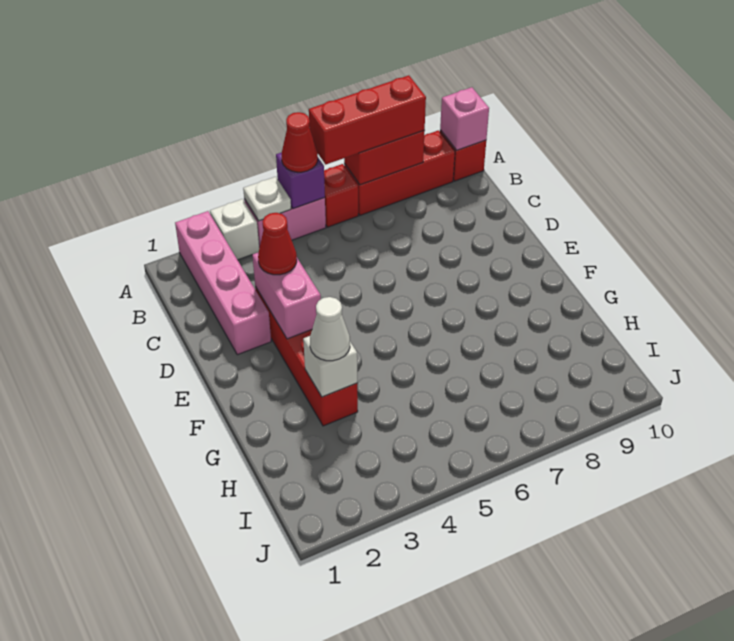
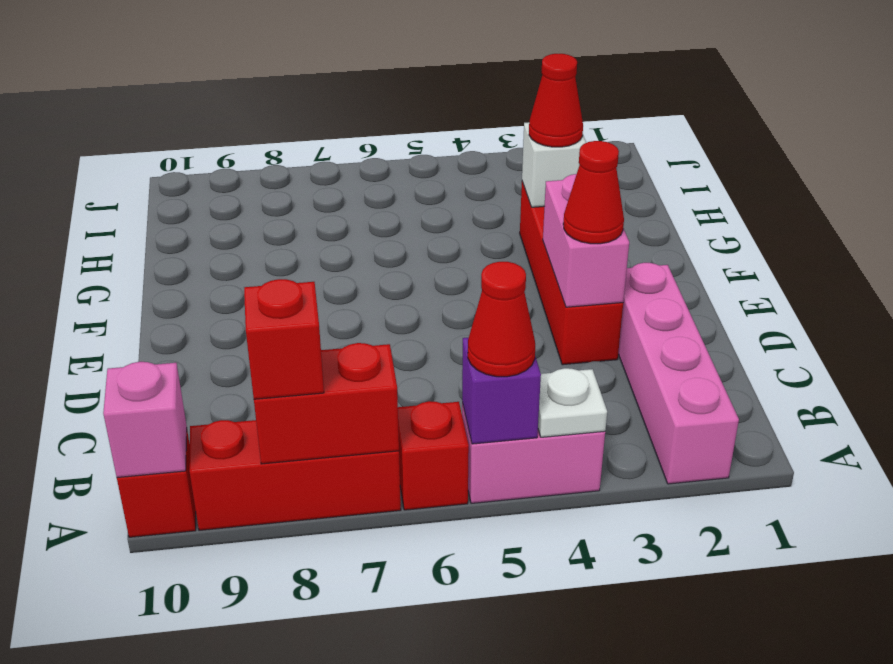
white brick A3 level 1 -> none
red brick A6:A8 level 3 -> red brick A8 level 3
white cone G3 level 3 -> red cone G3 level 3

